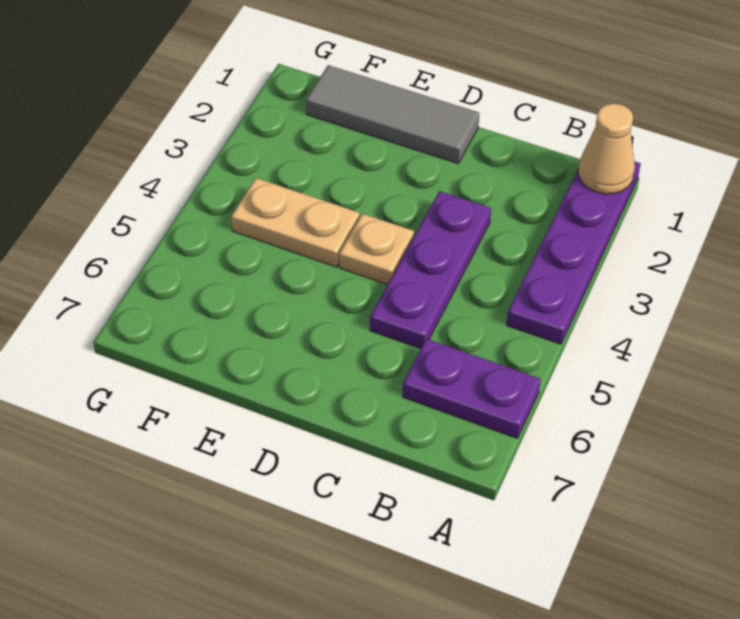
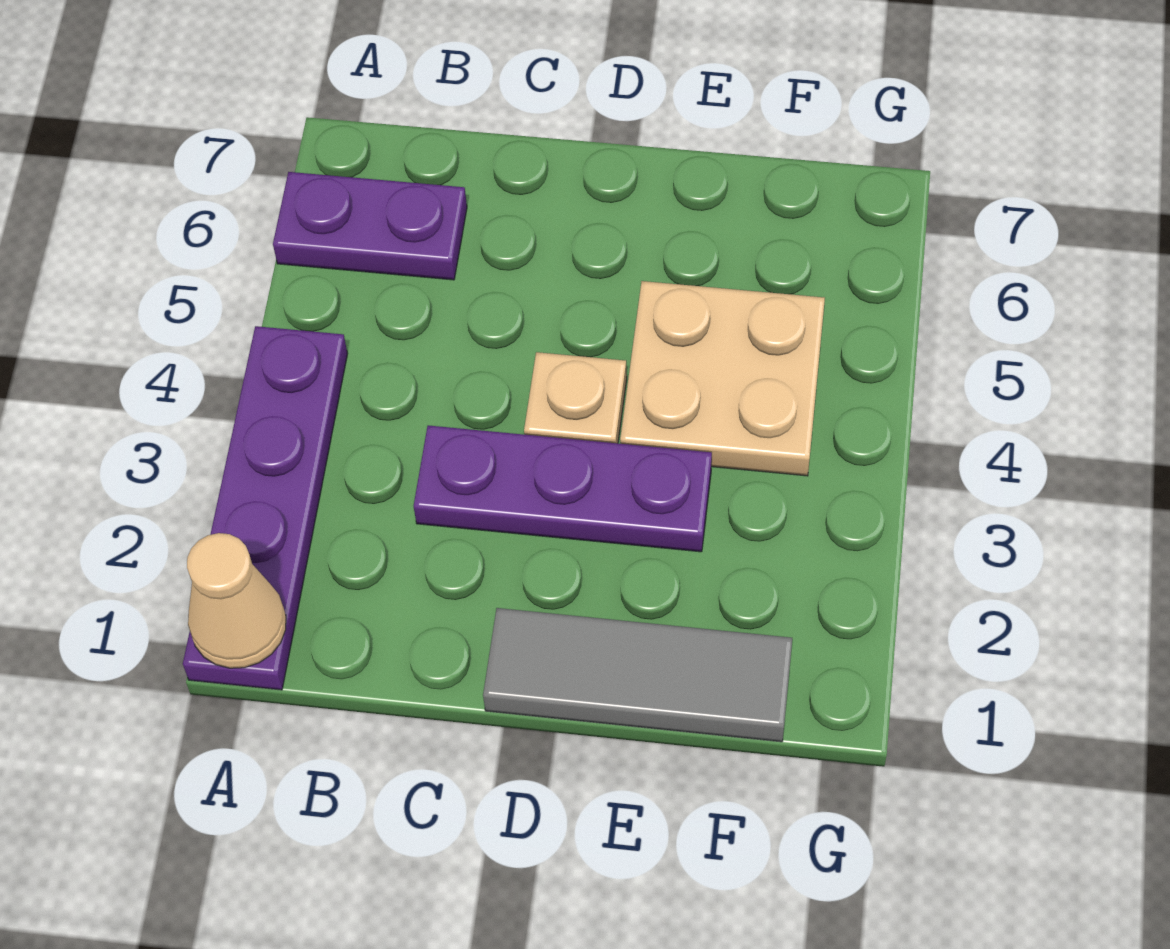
purple plate C3:C5 level 1 -> purple plate C3:E3 level 1
tan plate E4:F4 level 1 -> tan plate E4:F5 level 1

